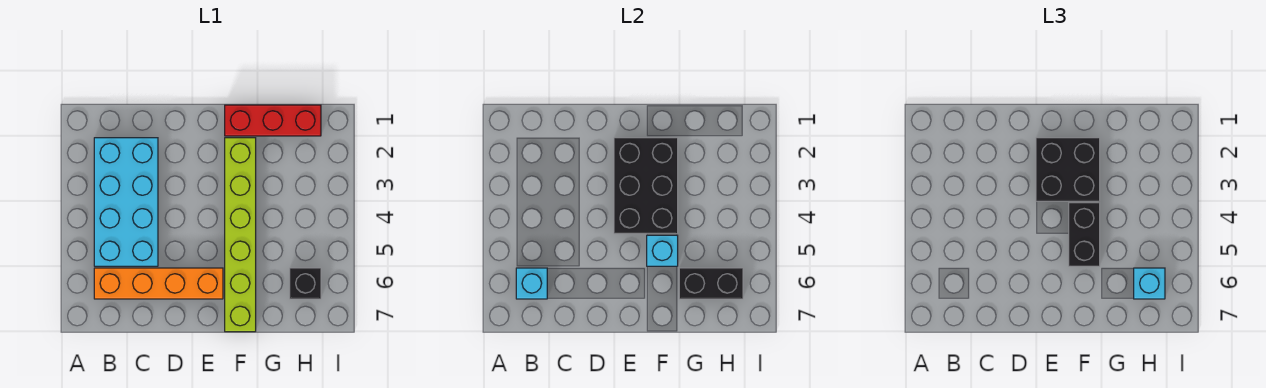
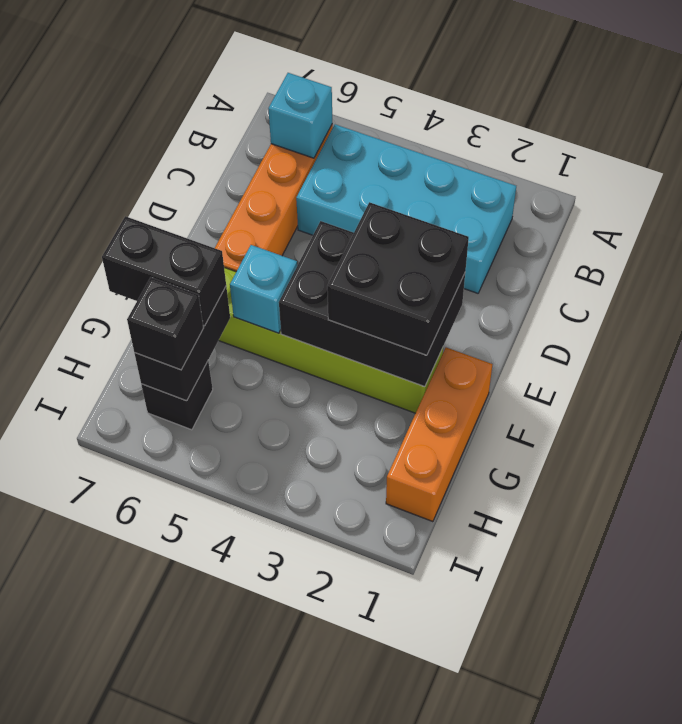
red brick F1:H1 level 1 -> orange brick F1:H1 level 1
black brick F4:F5 level 3 -> black brick G6:G7 level 3
cyan brick H6 level 3 -> black brick H6 level 3

